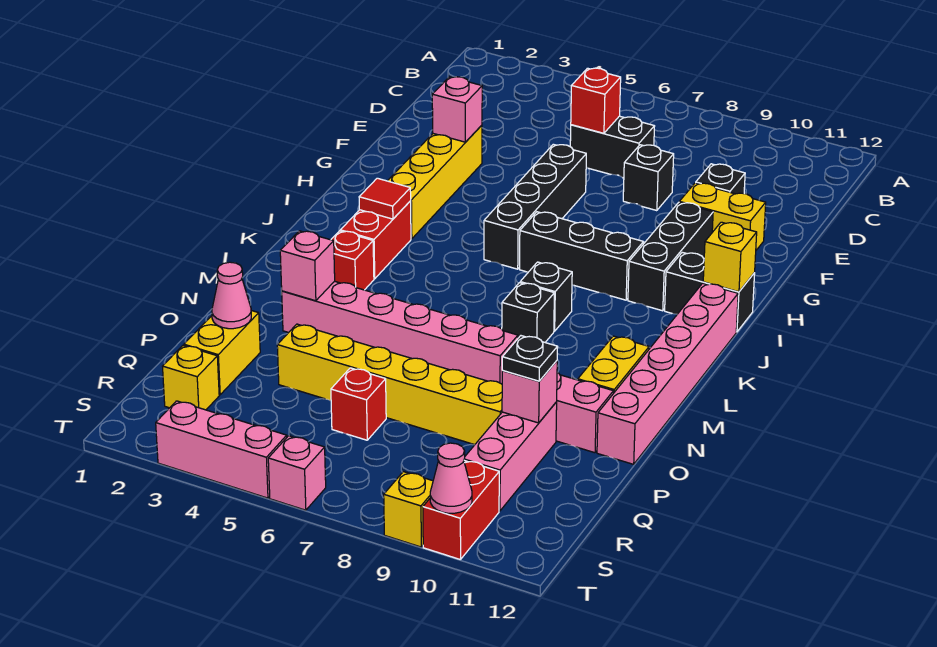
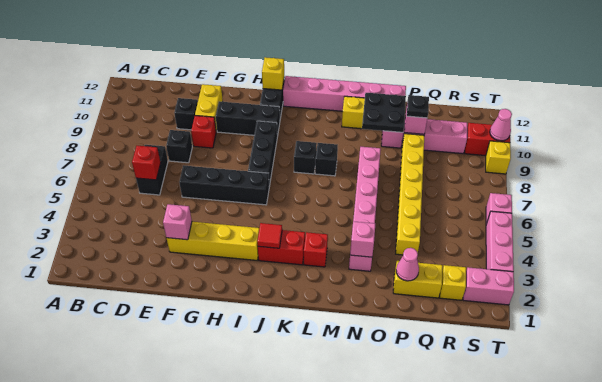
none -> black plate N10:O11 level 2
red brick Q6 level 1 -> red brick F9 level 1
none -> pink brick S2:T2 level 1

